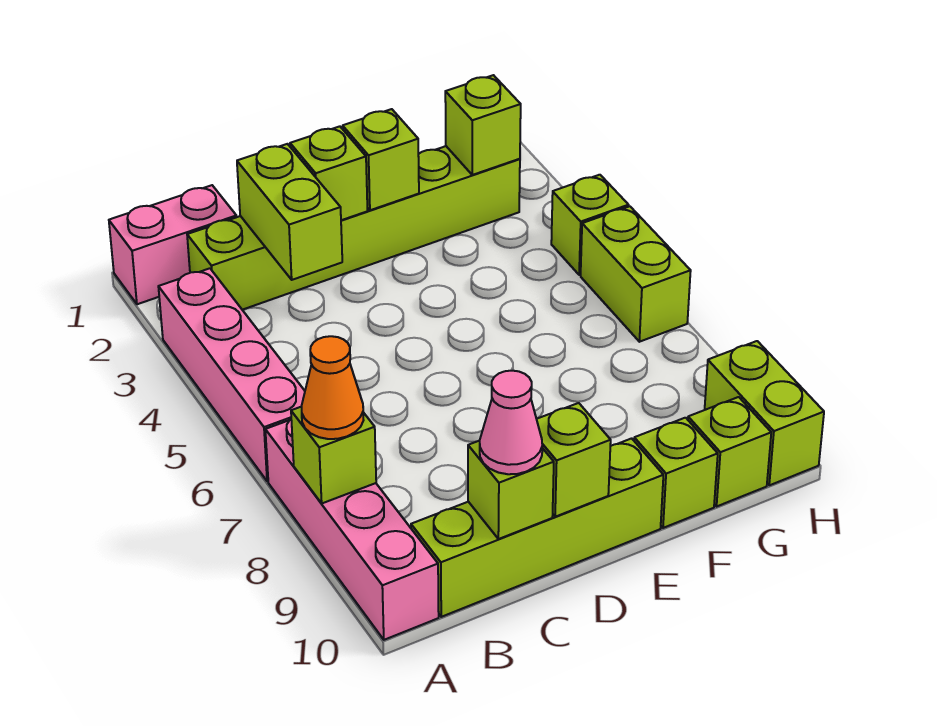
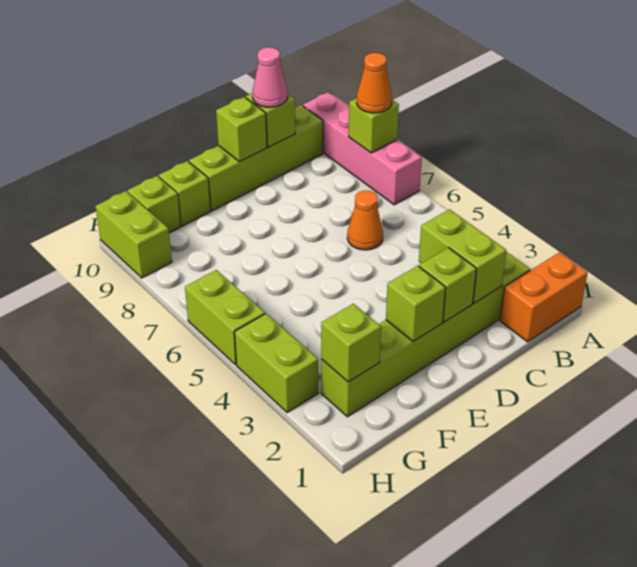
pink brick A1:B1 level 1 -> orange brick A1:B1 level 1
pink brick A3:A6 level 1 -> none
none -> orange cone C6 level 1
lime brick H4 level 1 -> lime brick H3:H4 level 1

